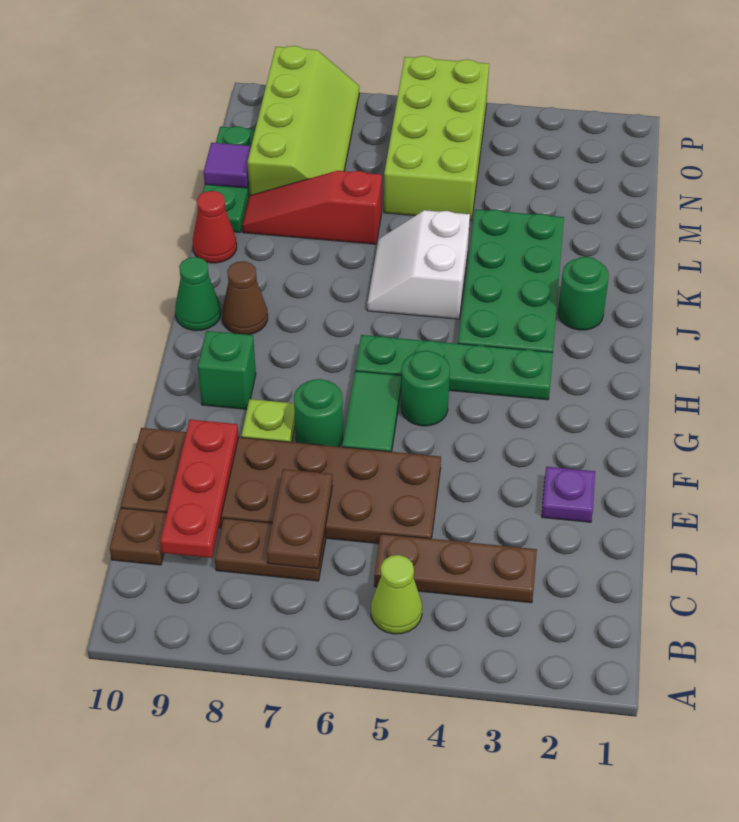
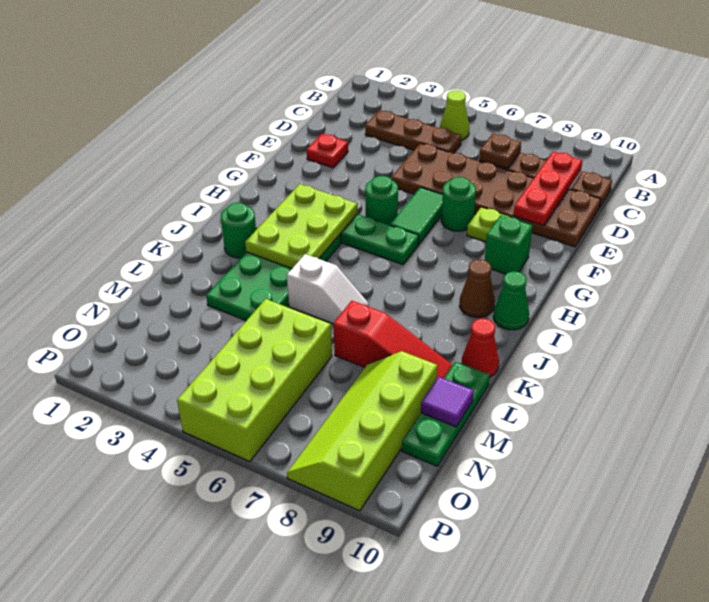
brown plate C7:D7 level 2 -> brown plate C7 level 2
purple plate E2 level 1 -> red plate E2 level 1
none -> lime plate H3:J4 level 2
white slope J5:K6 level 1 top 5 -> white slope K5:K6 level 1 top 5

